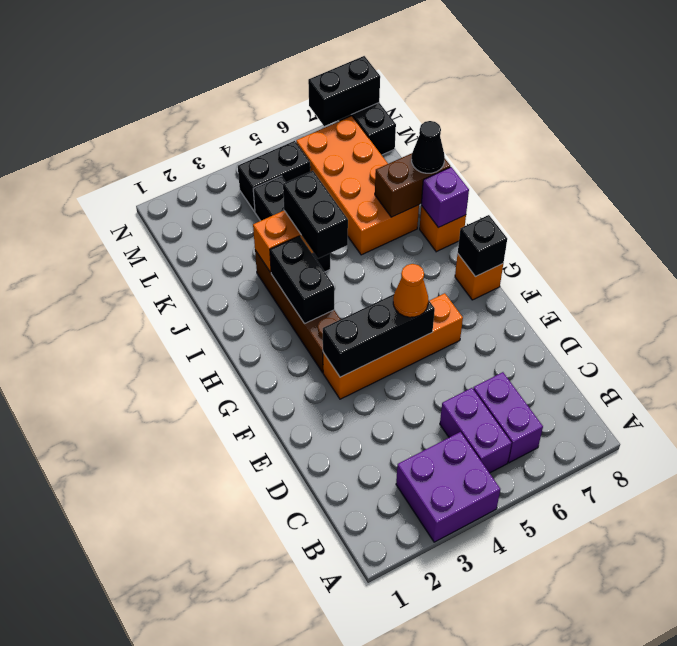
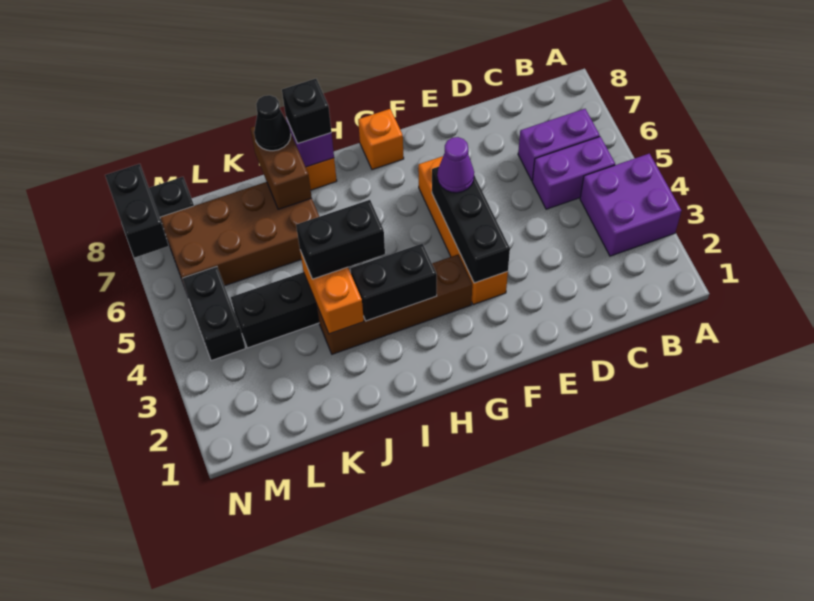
orange cone F5 level 3 -> purple cone F5 level 3
black brick G8 level 2 -> black brick I8 level 3
orange brick J6:M7 level 1 -> brown brick J6:M7 level 1

